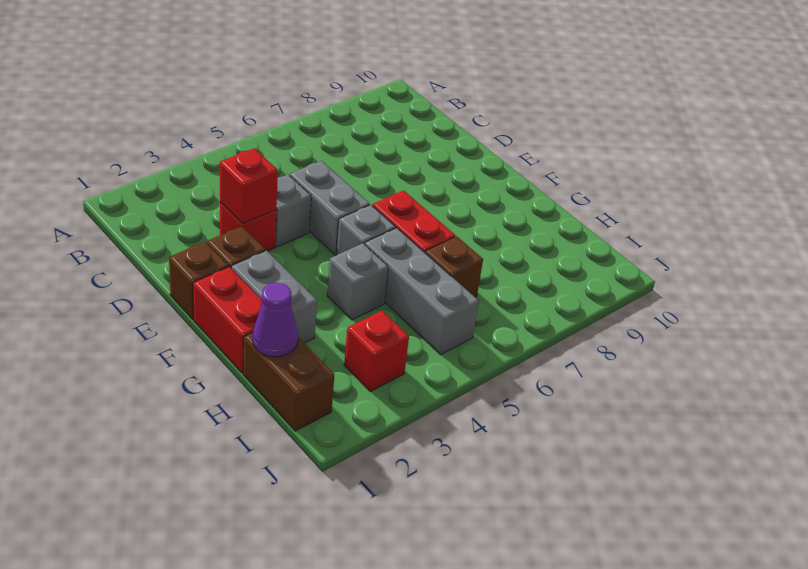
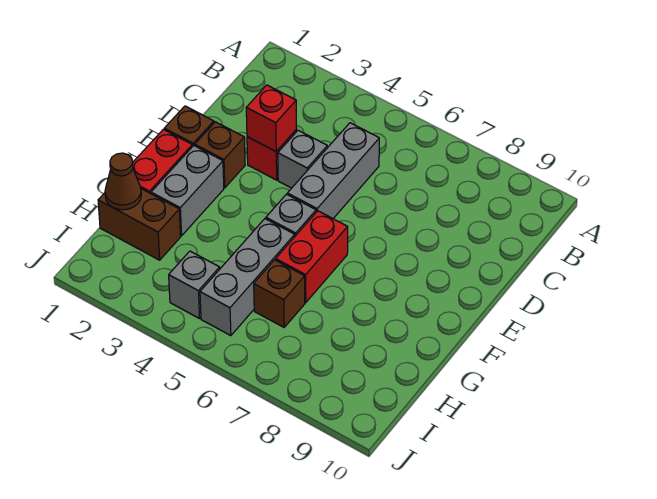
grey brick D5:E5 level 1 -> grey brick C5:E5 level 1
grey brick G4 level 1 -> grey brick I4 level 1
brown brick H1:I1 level 1 -> brown brick H1:H2 level 1
purple cone H1 level 2 -> brown cone H1 level 2
red brick I3 level 1 -> none

